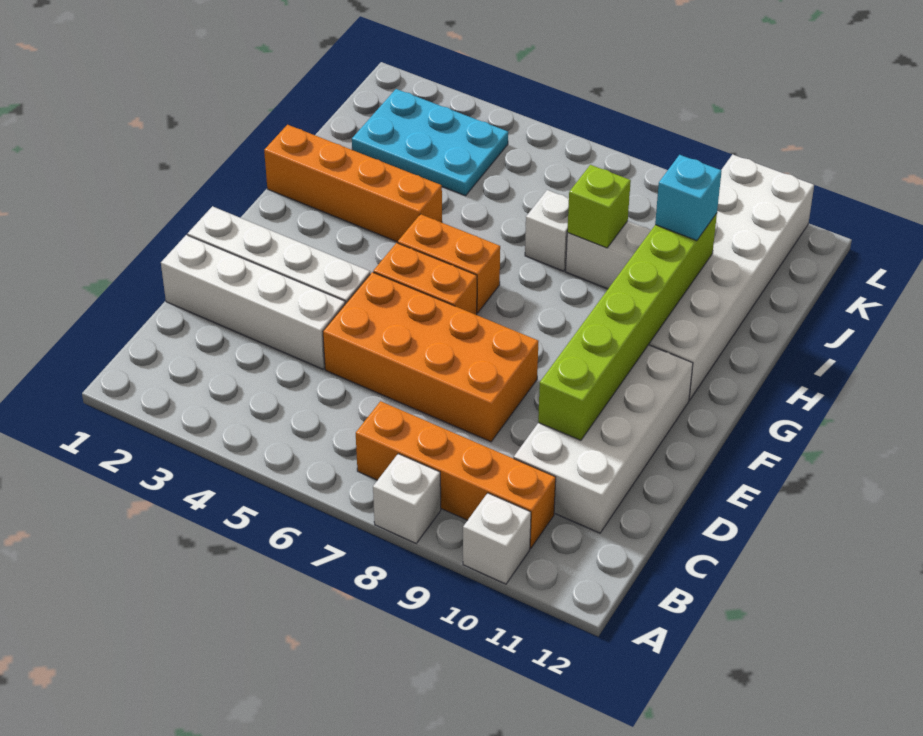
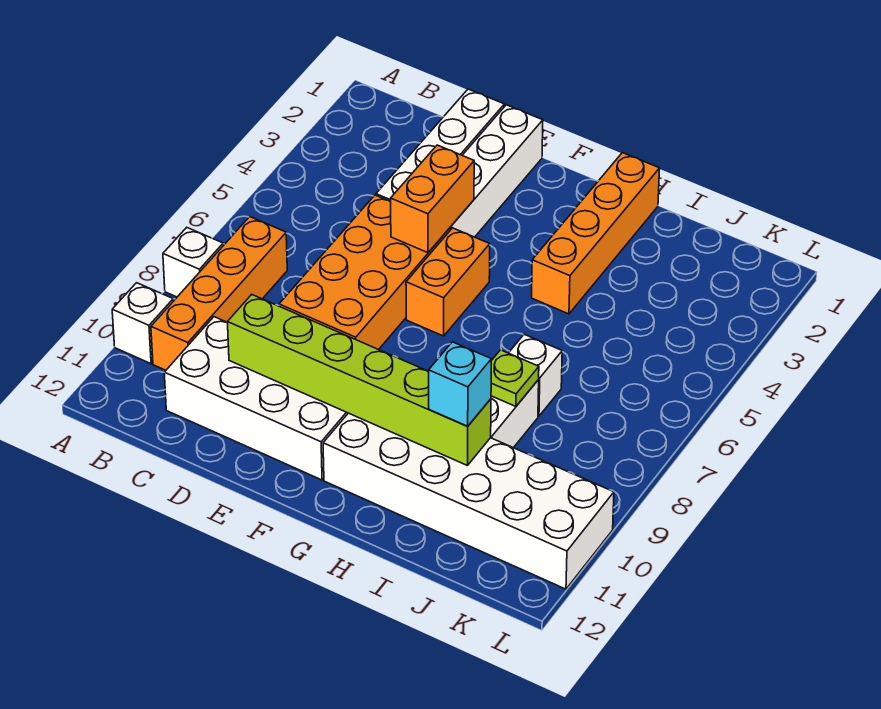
orange brick G5:G6 level 1 -> orange brick E4:E5 level 2
lime brick I8 level 2 -> lime plate I8 level 2
cyan plate J2:K4 level 1 -> none

